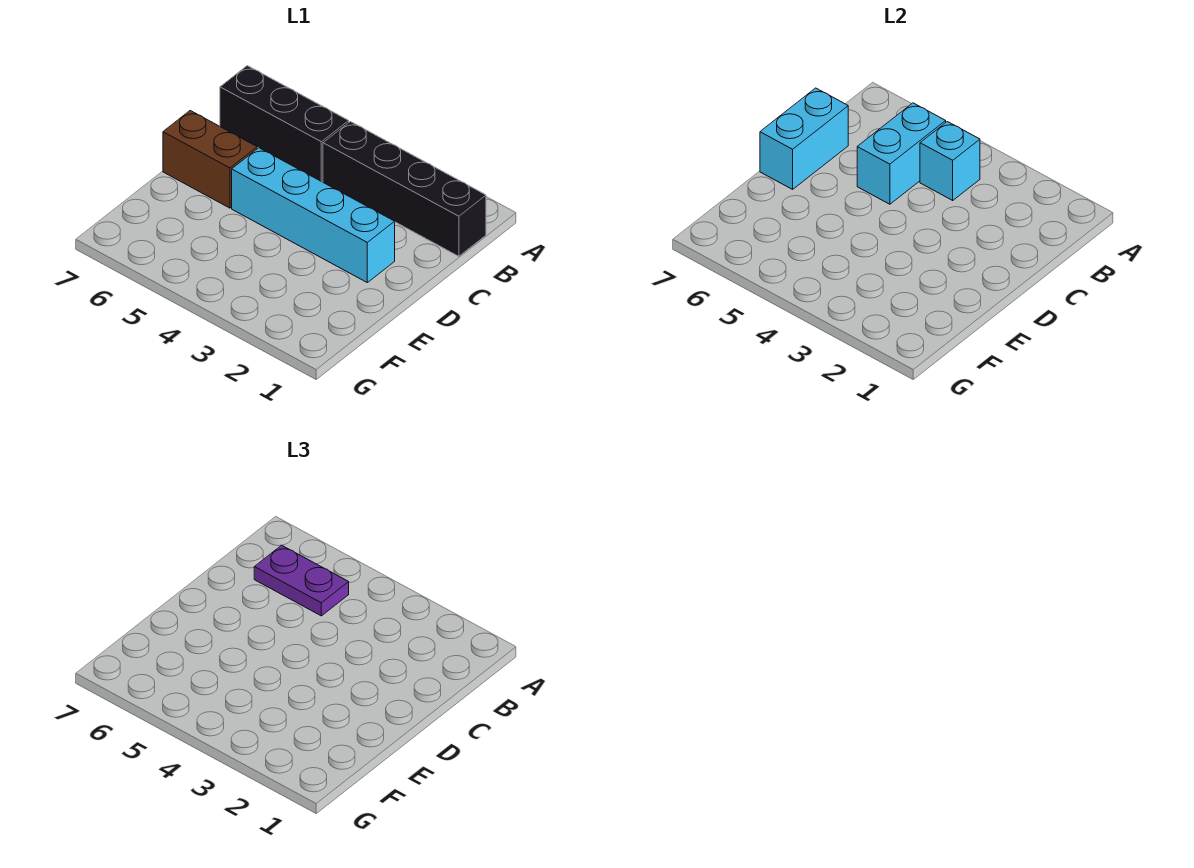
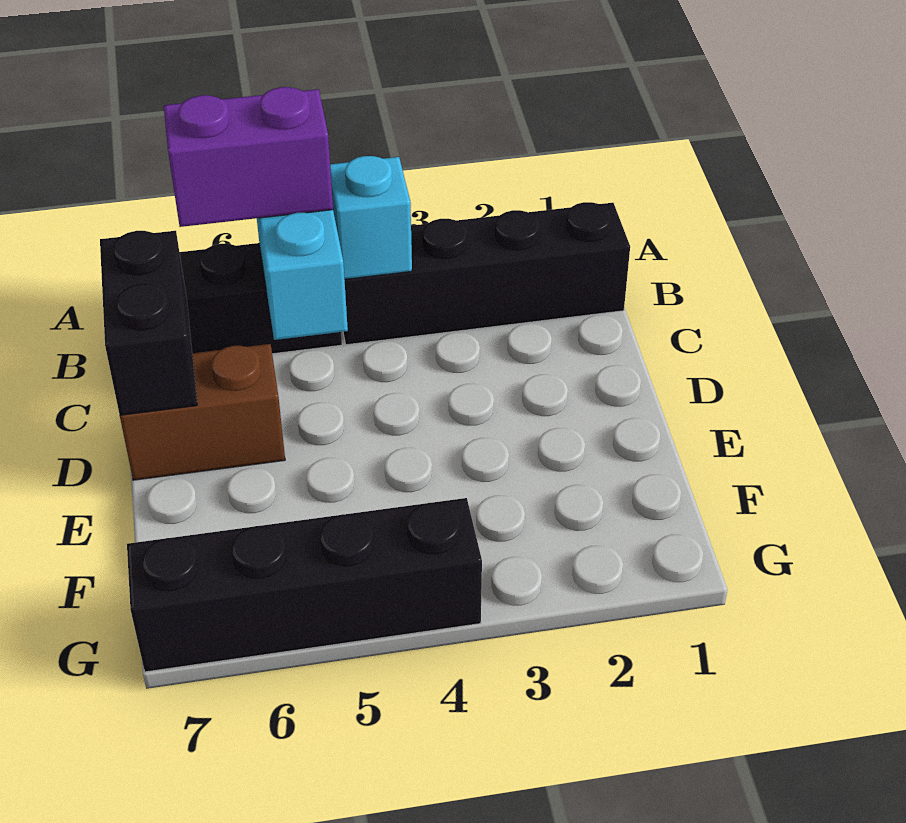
purple plate B5:B6 level 3 -> purple brick B5:B6 level 3
cyan brick C7:D7 level 2 -> black brick C7:D7 level 2
cyan brick D2:D5 level 1 -> none
none -> black brick G4:G7 level 1

